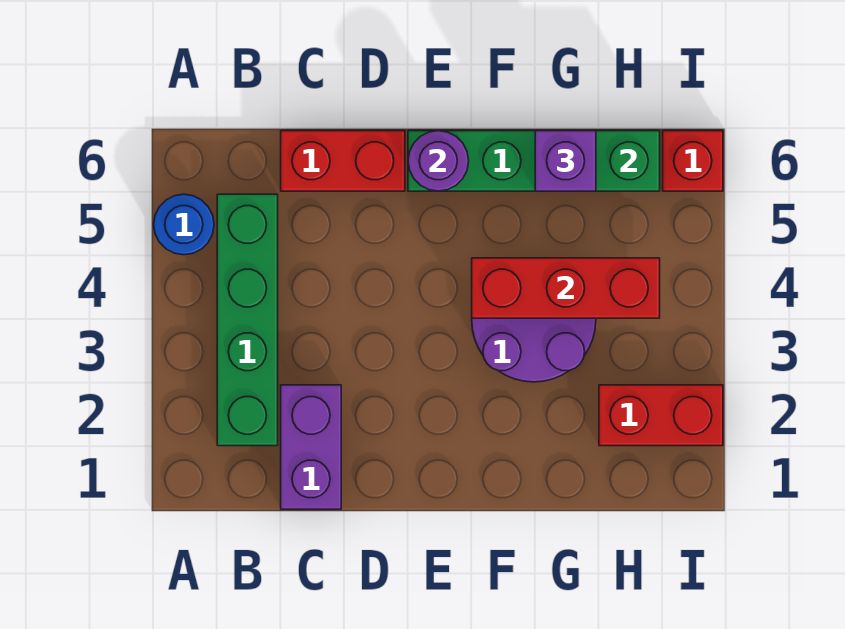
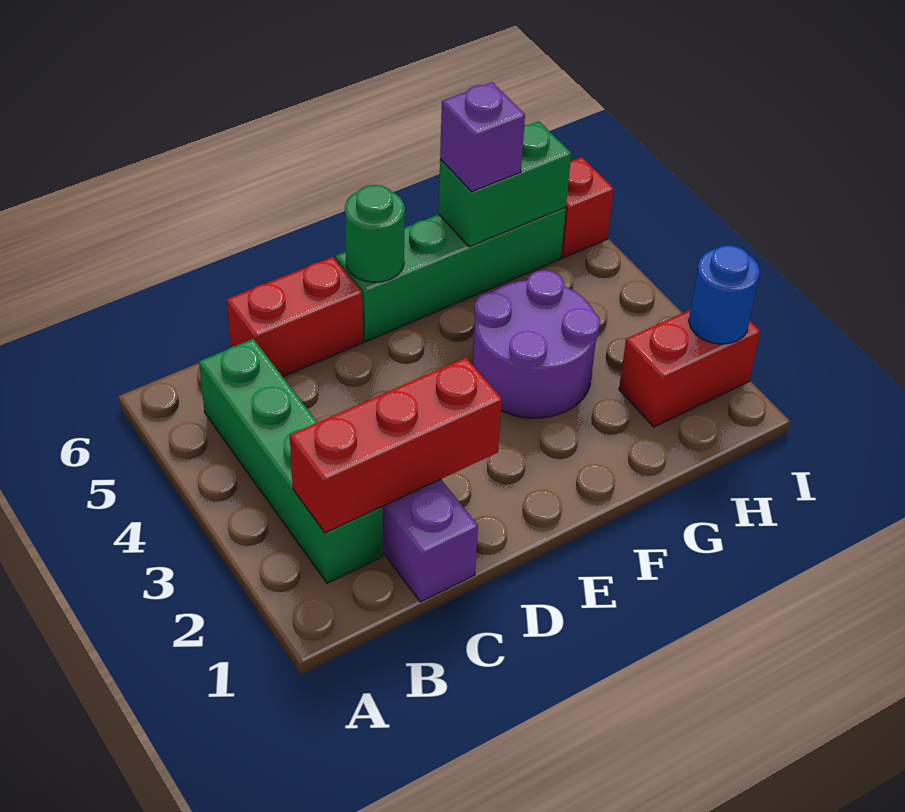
blue round brick A5 level 1 -> blue round brick I2 level 2
purple round brick E6 level 2 -> green round brick E6 level 2
red brick F4:H4 level 2 -> red brick B2:D2 level 2

